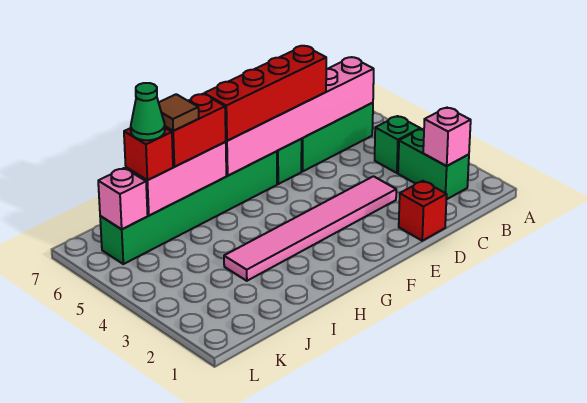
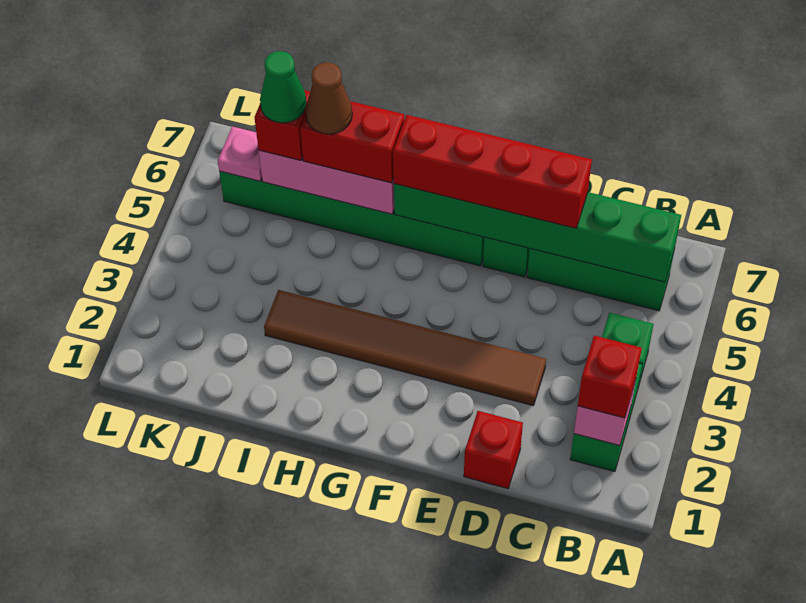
none -> red brick B2 level 3
pink brick B6:G6 level 2 -> green brick B6:G6 level 2
pink tile D3:I3 level 1 -> brown tile D3:I3 level 1
brown tile I6 level 4 -> brown cone I6 level 4
pink brick K6 level 2 -> pink plate K6 level 2

